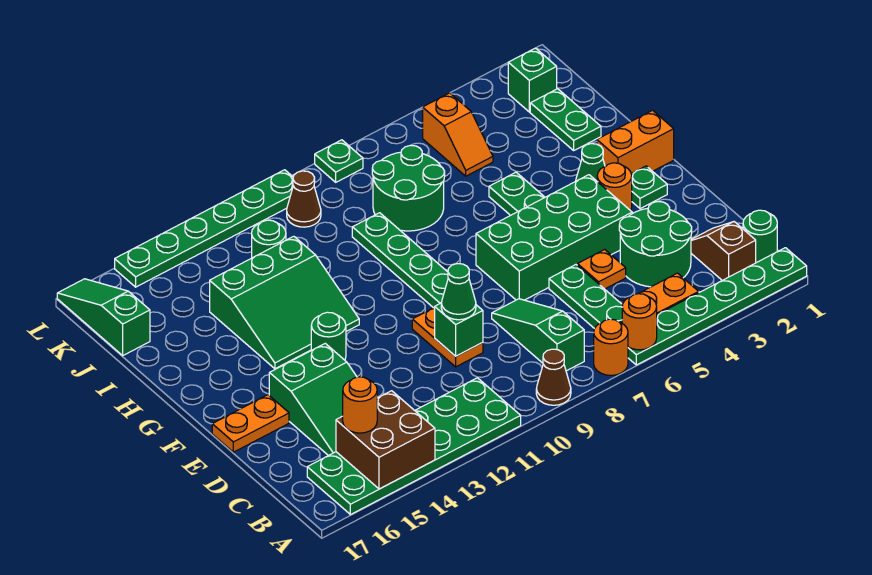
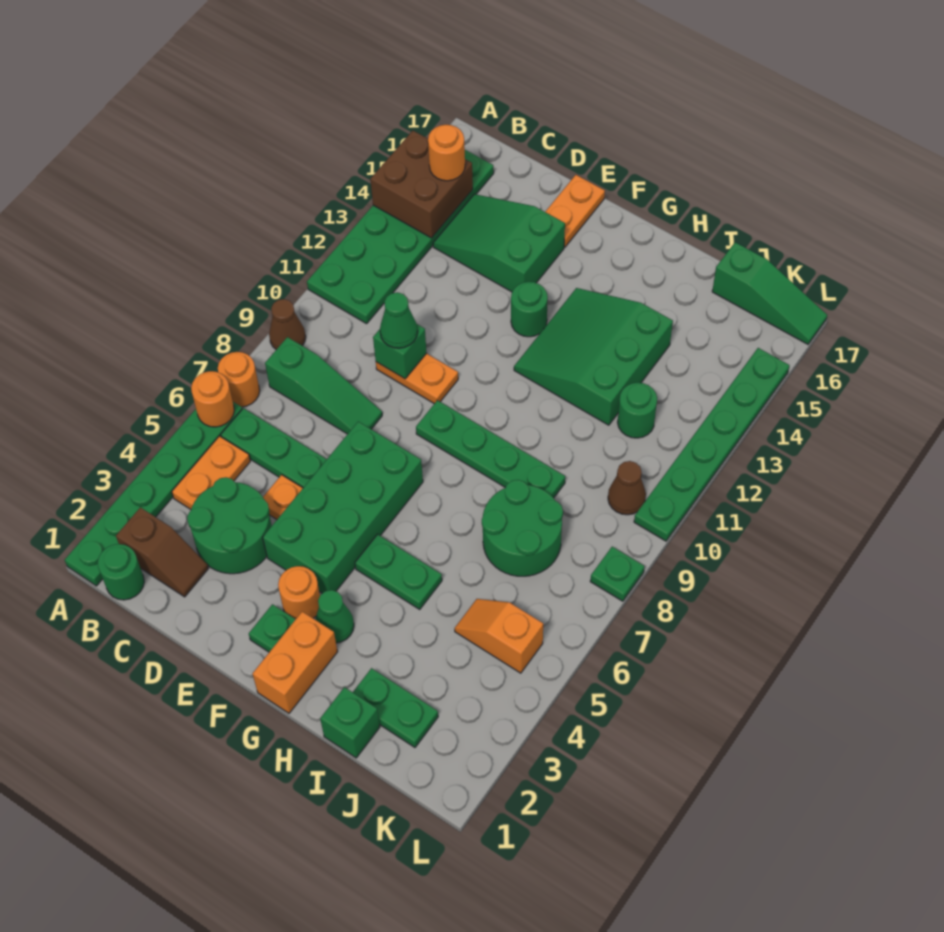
green brick K2 level 1 -> green brick I1 level 1

